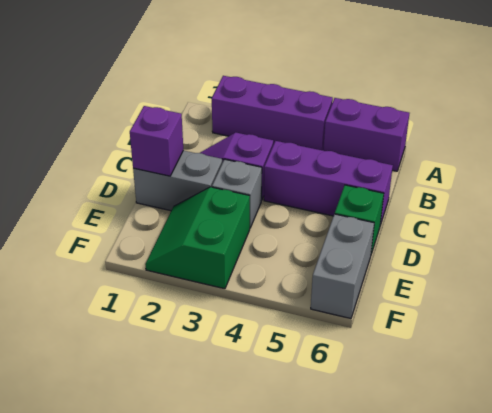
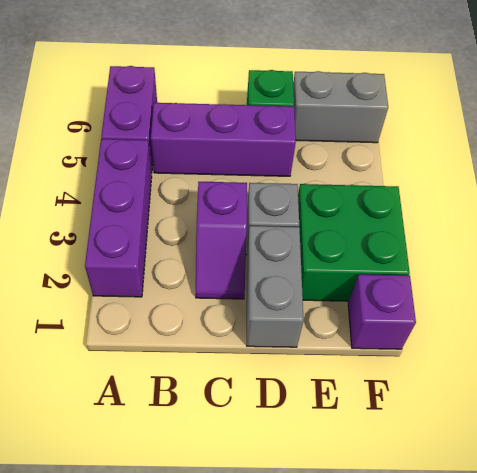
purple brick C4:C6 level 1 -> purple brick B5:D5 level 1
purple brick D1 level 2 -> purple brick F1 level 1
green slope E2:F3 level 1 top 3 -> green brick E2:F3 level 1

